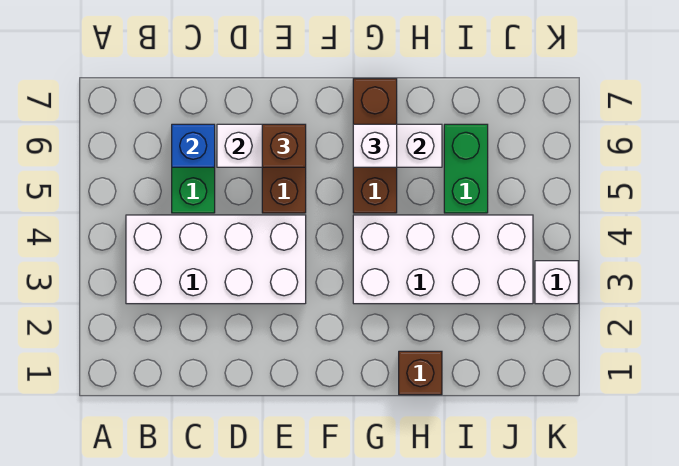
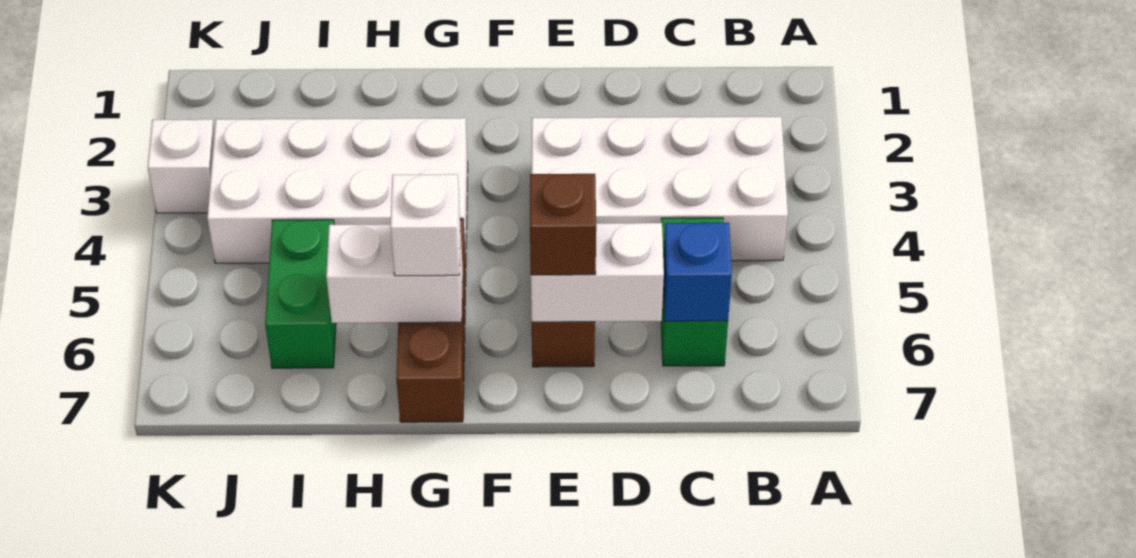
brown brick H1 level 1 -> none

